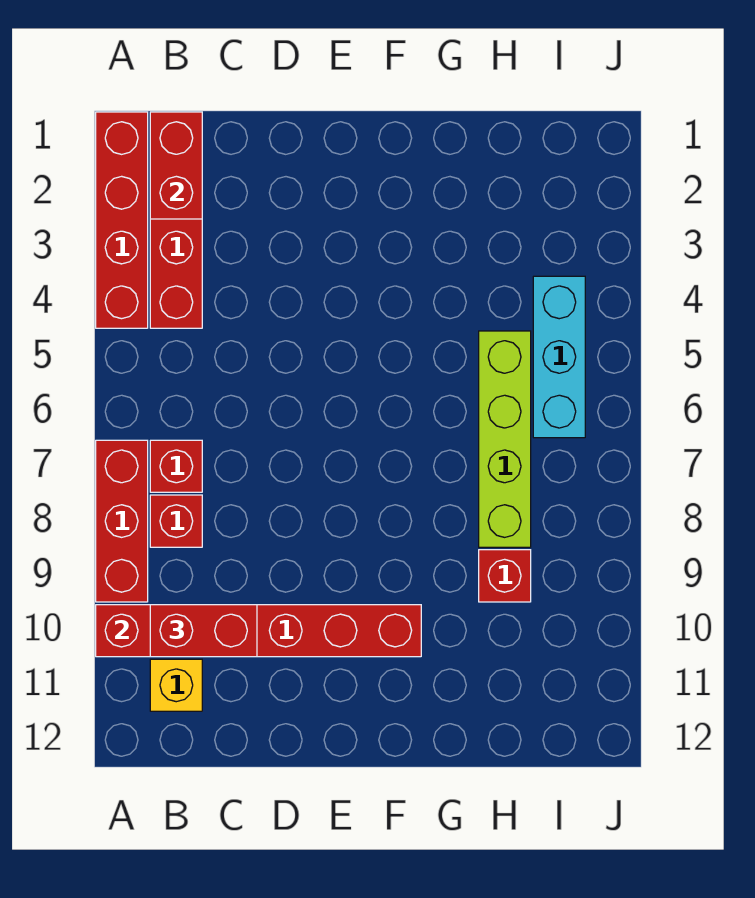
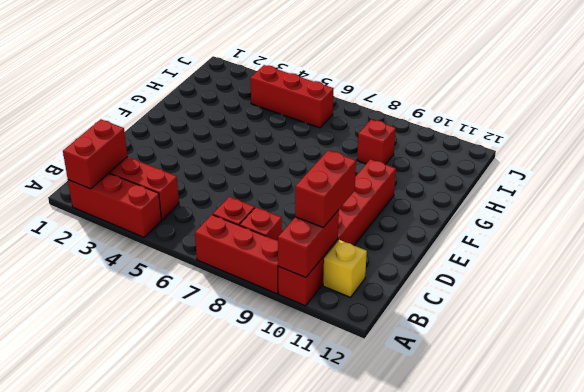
red brick A1:A4 level 1 -> red brick A2:A4 level 1
red brick B1:B2 level 2 -> red brick A2:B2 level 2
lime brick H5:H8 level 1 -> none
cyan brick I4:I6 level 1 -> red brick I4:I6 level 1

